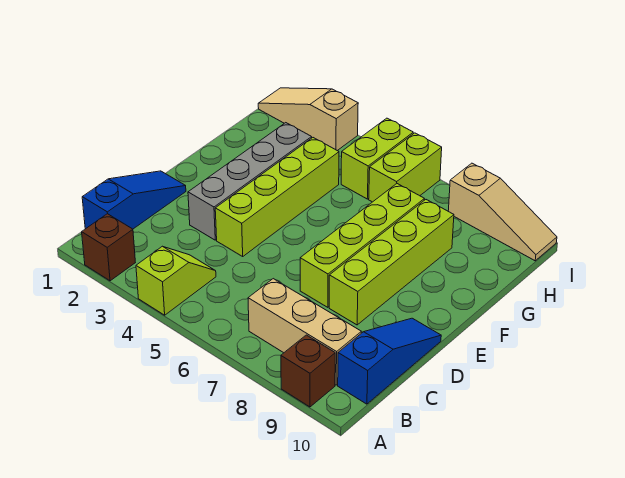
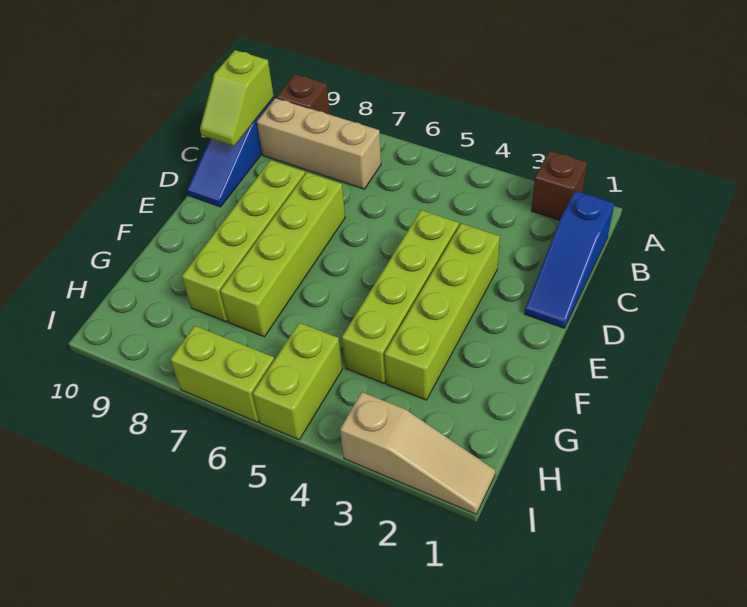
lime slope A4:B4 level 1 top A -> lime slope B10:C10 level 2 top B
grey brick D3:G3 level 1 -> lime brick D3:G3 level 1
lime brick H6:I6 level 1 -> lime brick I6:I7 level 1
tan slope I8:I10 level 1 top 8 -> none

